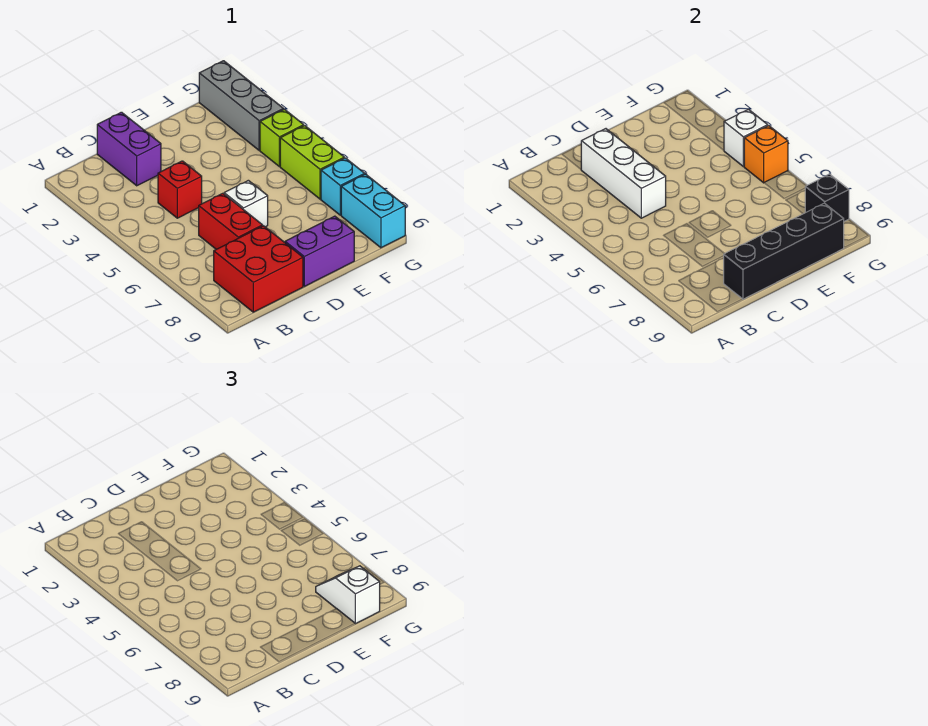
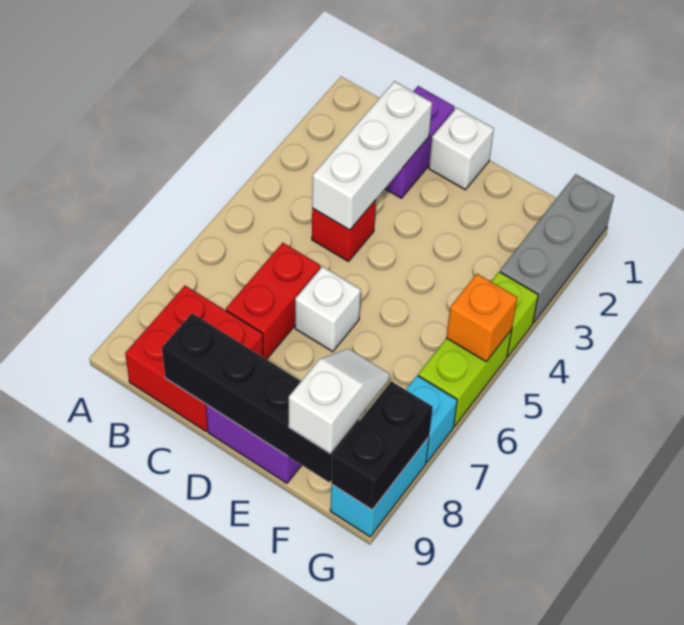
white brick G4 level 2 -> white brick D1 level 1
black brick G8 level 2 -> black brick G8:G9 level 2

